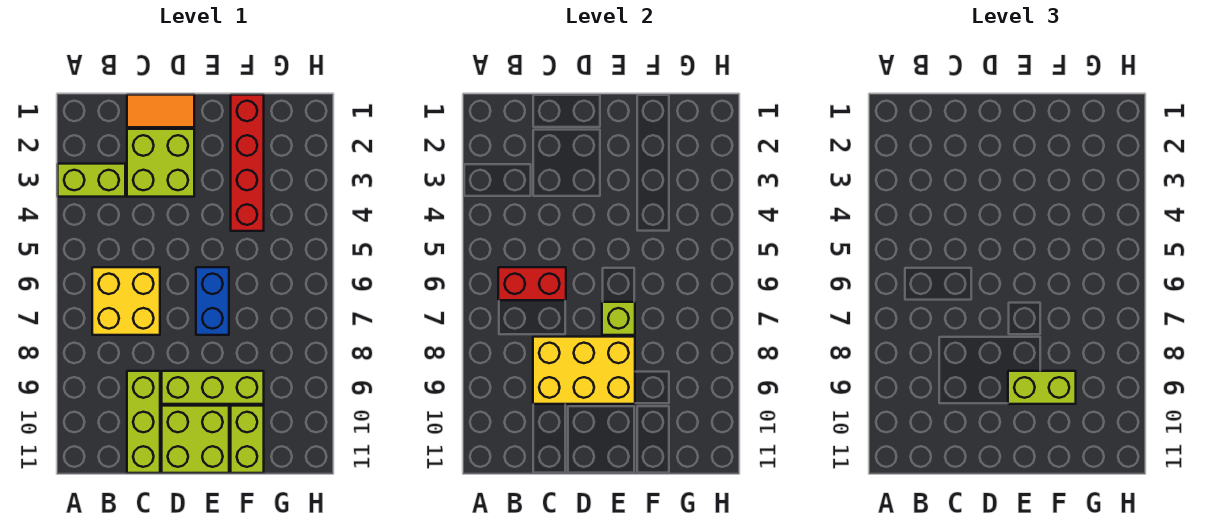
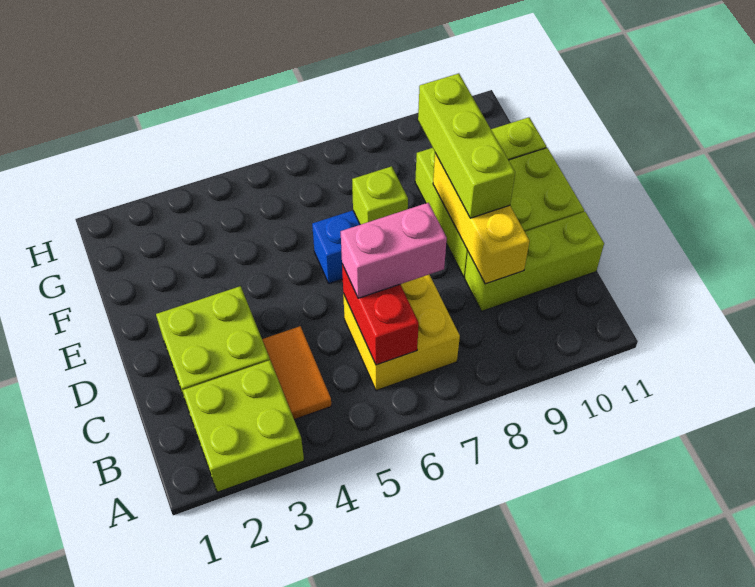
lime brick A3:B3 level 1 -> lime brick A2:B3 level 1
orange tile C1:D1 level 1 -> orange tile B4:C4 level 1
none -> pink brick C6:C7 level 3
yellow brick C8:E9 level 2 -> yellow brick C9:E9 level 2
lime brick E9:F9 level 3 -> lime brick D9:F9 level 3
red brick F1:F4 level 1 -> none

